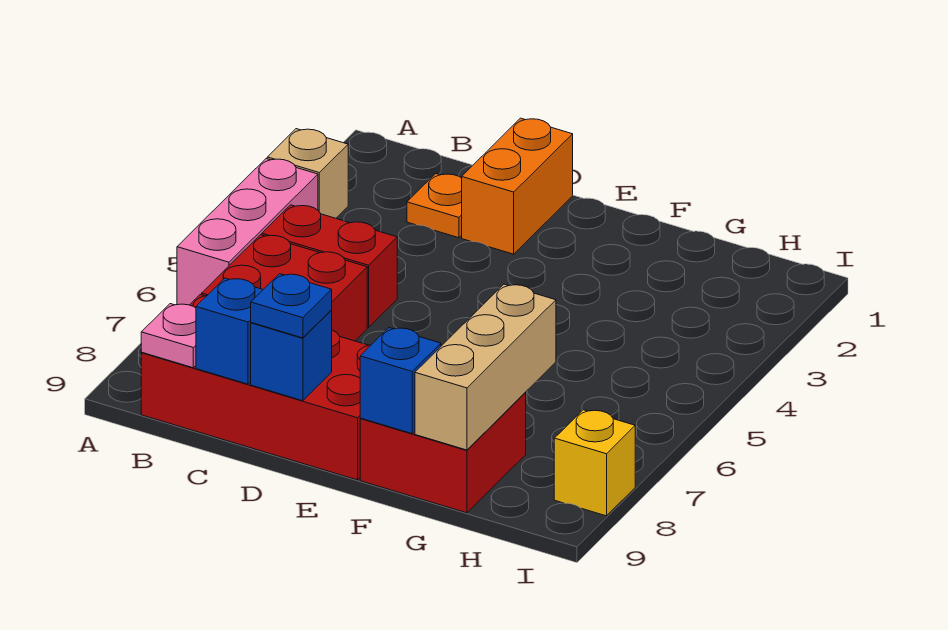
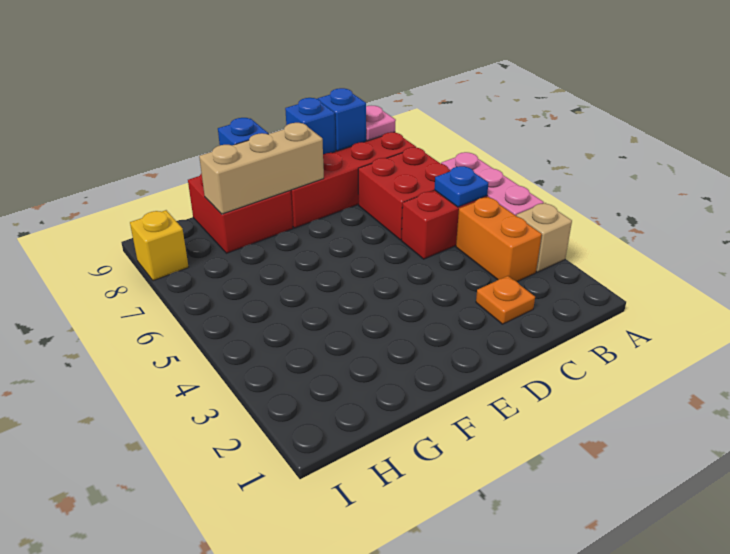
orange brick D1:D2 level 1 -> orange brick B3:B4 level 1
blue plate D9 level 3 -> blue plate B5 level 2
tan brick G7:G9 level 2 -> tan brick E8:G8 level 2

